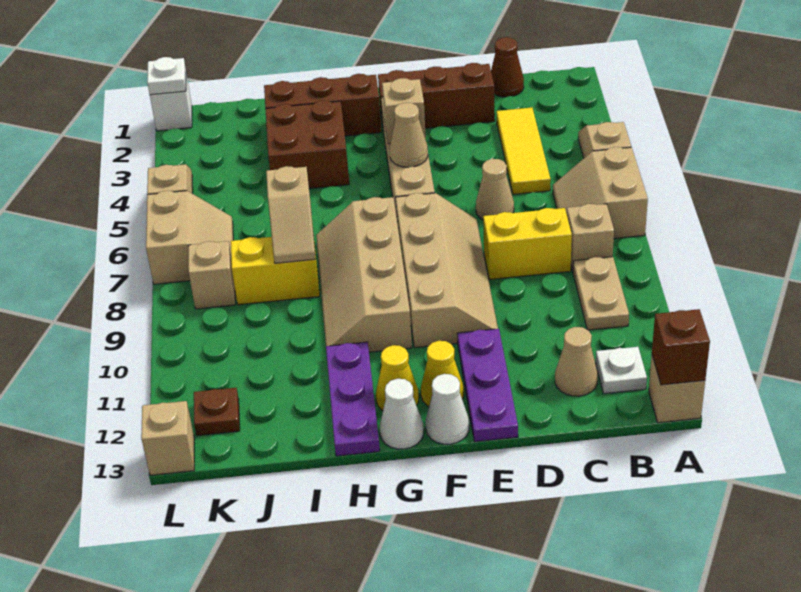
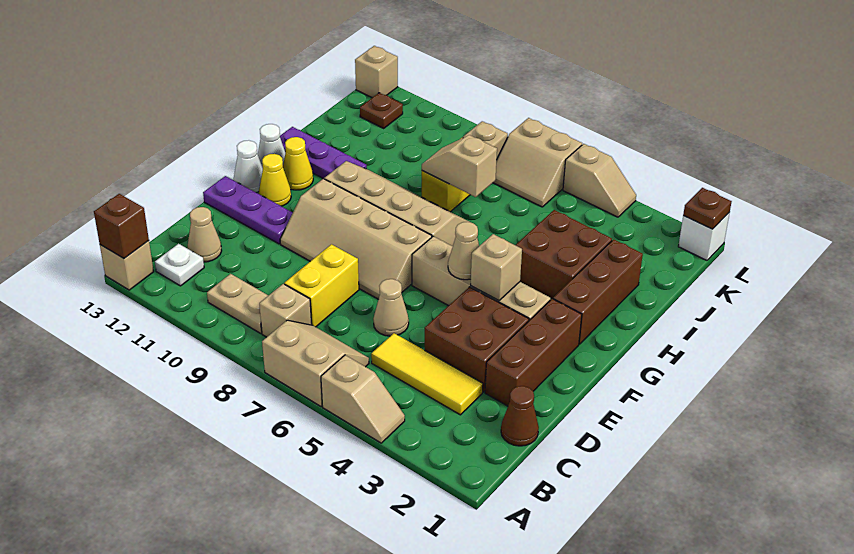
none -> brown brick D3:E4 level 1
white plate L1 level 2 -> brown plate L1 level 2

